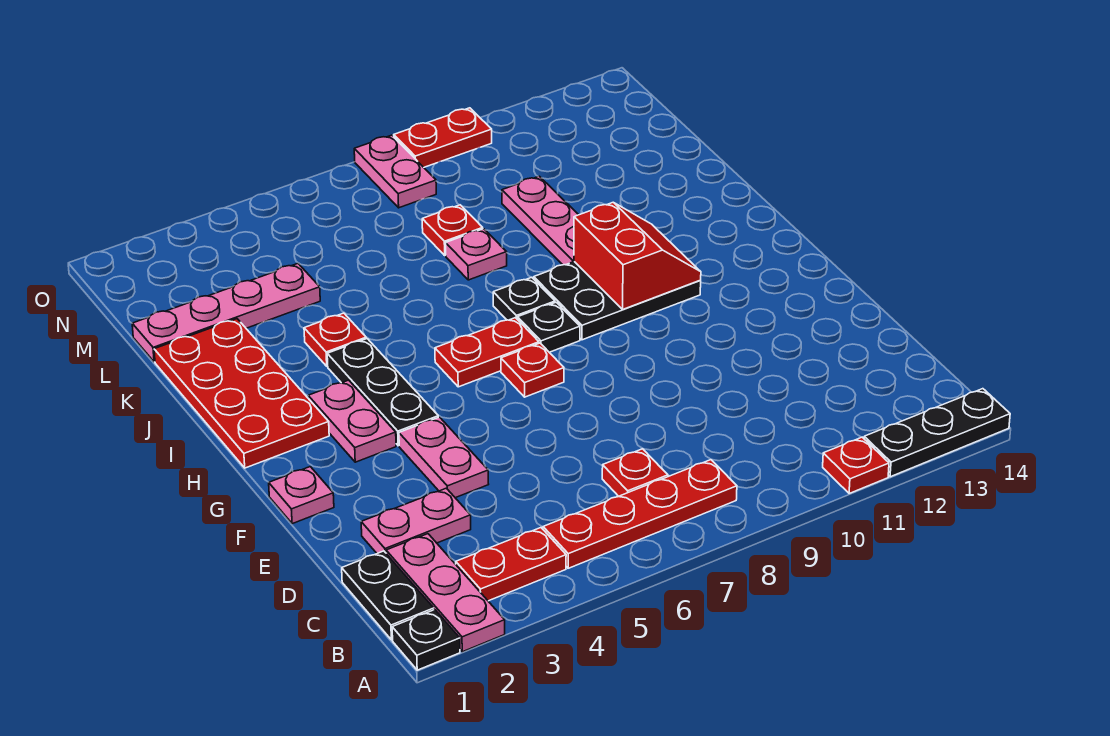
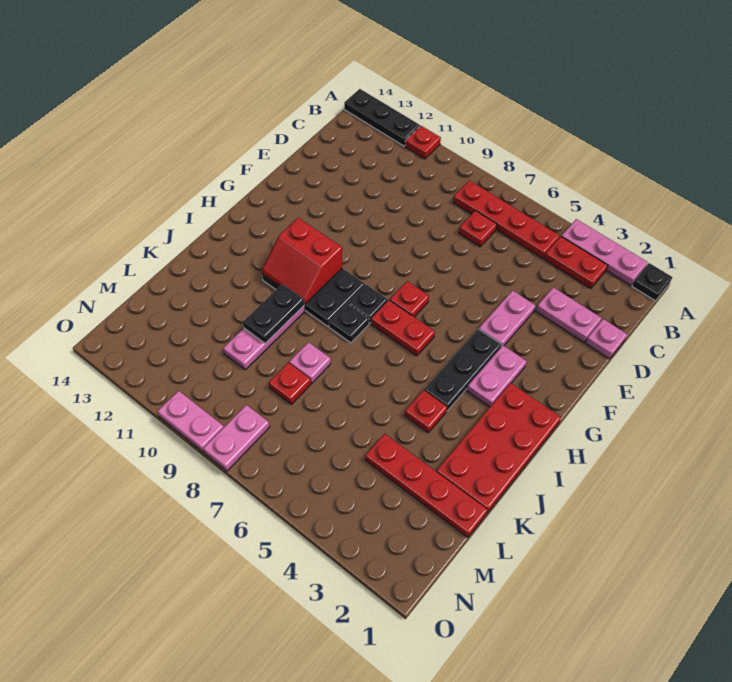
pink plate A2:C2 level 1 -> pink plate A2:A4 level 1
black plate B1:C1 level 1 -> black plate J10:K10 level 2
pink plate F1 level 1 -> pink plate D1 level 1
red slope H10:I11 level 2 top 10 -> red slope H10:I11 level 2 top H
pink plate L1:L4 level 1 -> red plate L1:L4 level 1
red plate O9:O10 level 1 -> pink plate O9:O10 level 1

